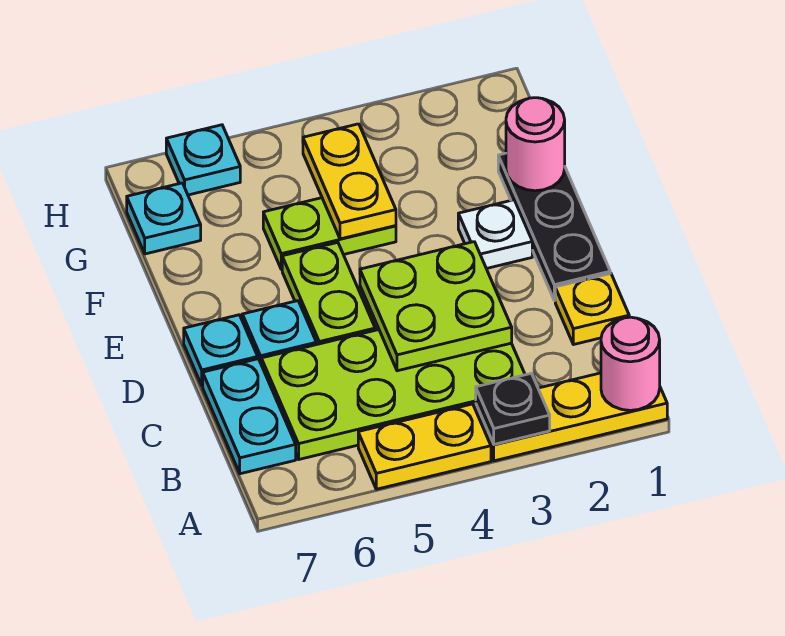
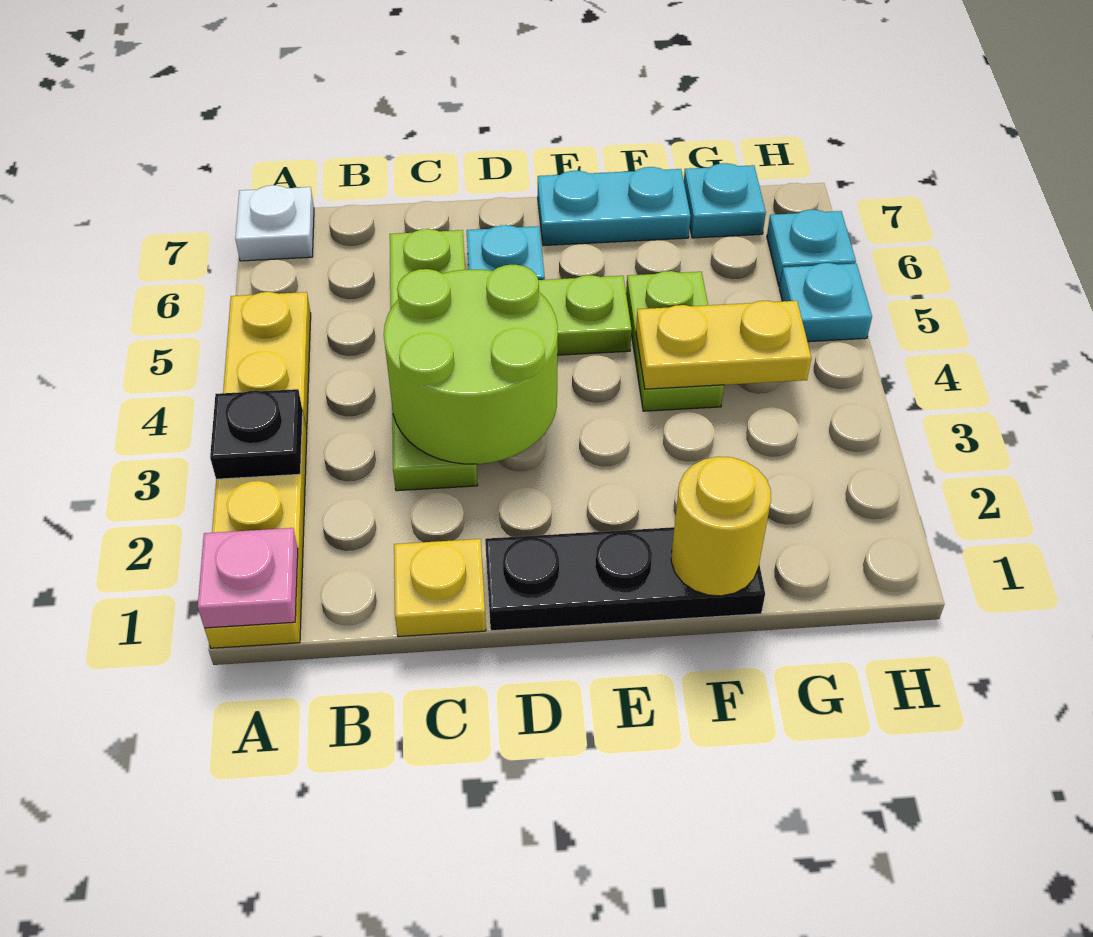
pink round brick A1 level 2 -> pink plate A1 level 2
lime plate B3:C6 level 1 -> lime plate C3:C6 level 1
cyan plate B7:C7 level 1 -> cyan plate E7:F7 level 1
lime plate C3:D4 level 2 -> lime round brick C3:D4 level 2
cyan plate D7 level 1 -> cyan plate H5 level 1
white plate E2 level 1 -> white plate A7 level 1
pink round brick F1 level 2 -> yellow round brick F1 level 2

